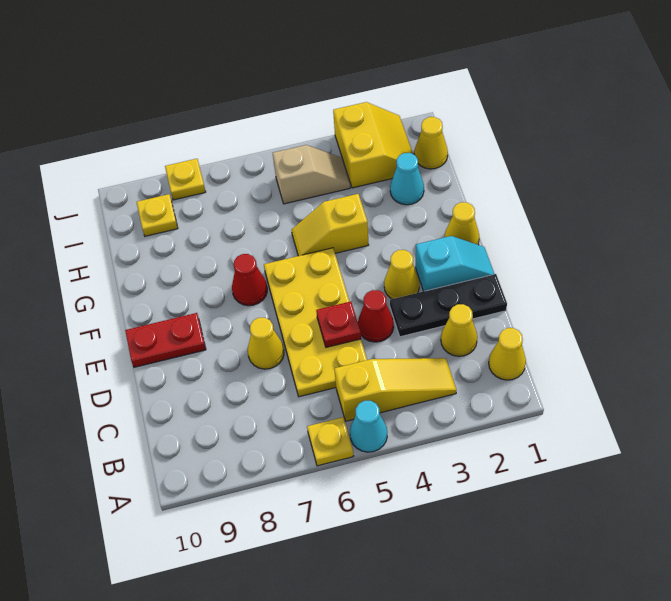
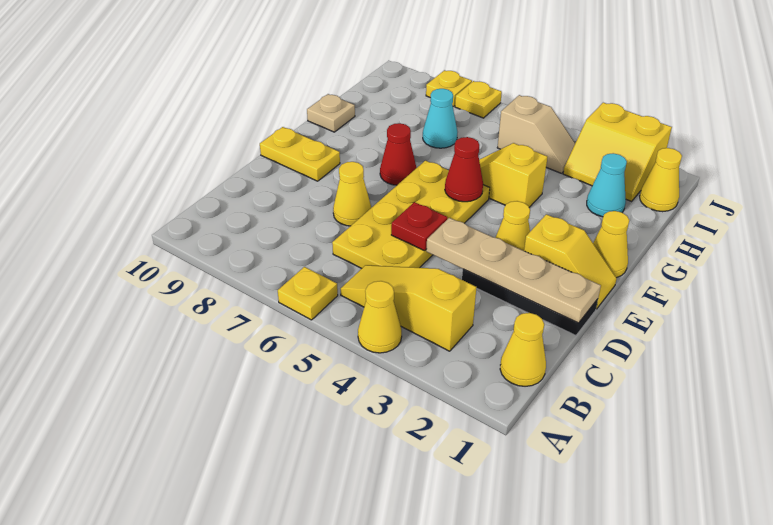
cyan cone A5 level 1 -> cyan cone H7 level 1
yellow slope B3:B5 level 1 top 5 -> yellow slope B3:B5 level 1 top 3
yellow cone C2 level 1 -> yellow cone A4 level 1
none -> tan plate D1:D4 level 2
red cone D4 level 1 -> red cone F5 level 2
cyan slope E1:E2 level 1 top 2 -> yellow slope E1:E2 level 1 top 2
red plate E9:E10 level 1 -> yellow plate E9:E10 level 1
none -> tan plate G10 level 1
yellow slope I2:J3 level 1 top 3 -> yellow slope I2:J3 level 1 top J
yellow plate I9 level 1 -> yellow plate J7 level 1

